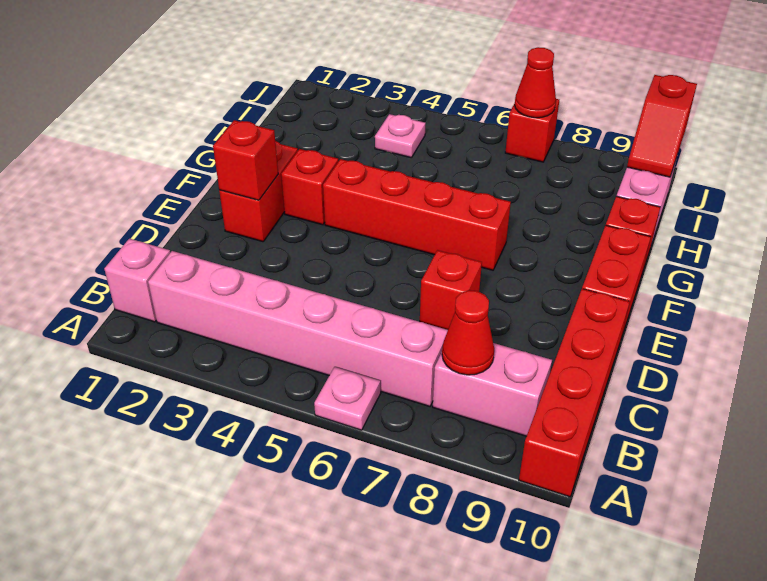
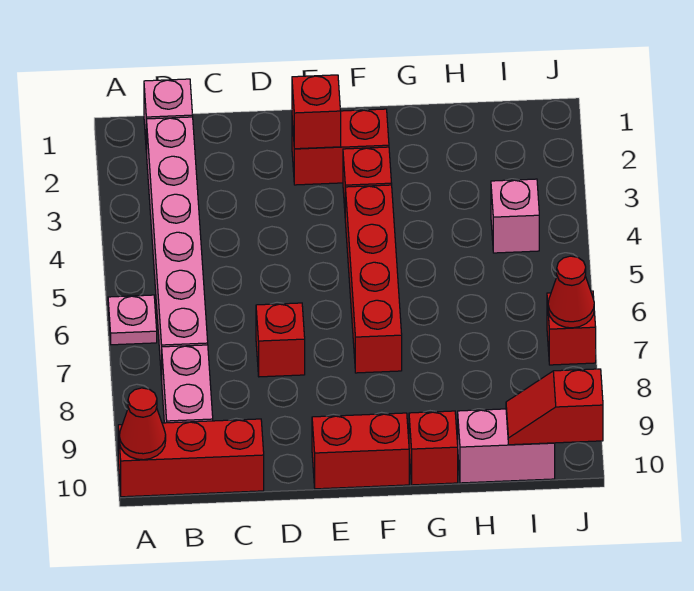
red brick A10:D10 level 1 -> red brick A10:C10 level 1
red cone B8 level 2 -> red cone A10 level 2
pink plate I4 level 1 -> pink brick I4 level 1

